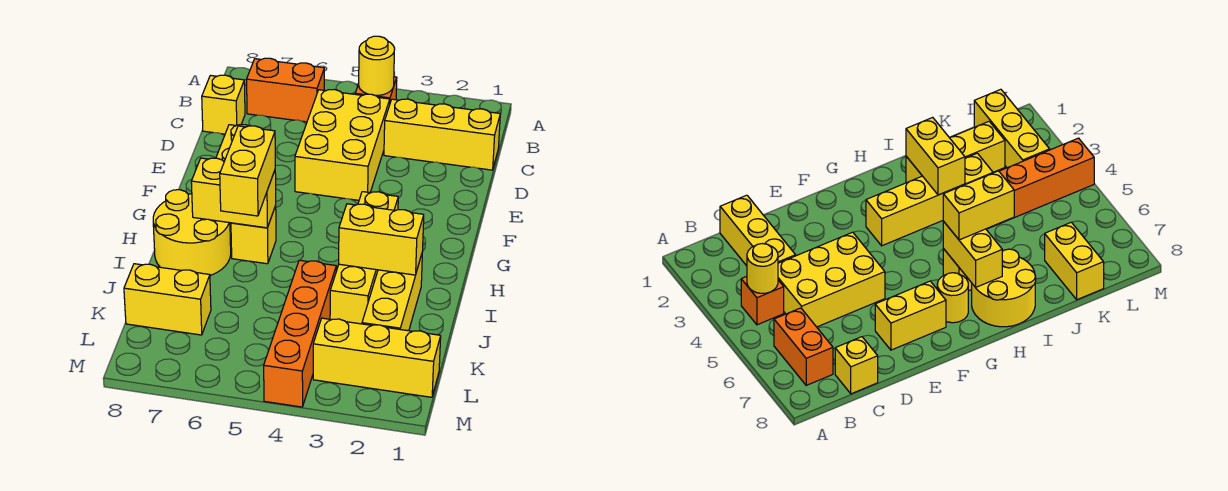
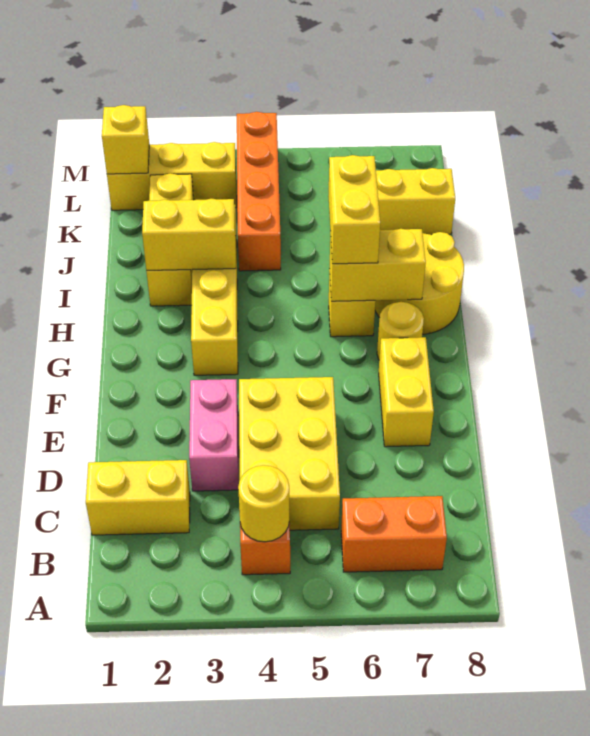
yellow brick C1:C3 level 1 -> yellow brick C1:C2 level 1
yellow brick C8 level 1 -> yellow brick L1 level 2
none -> pink brick D3:E3 level 1

